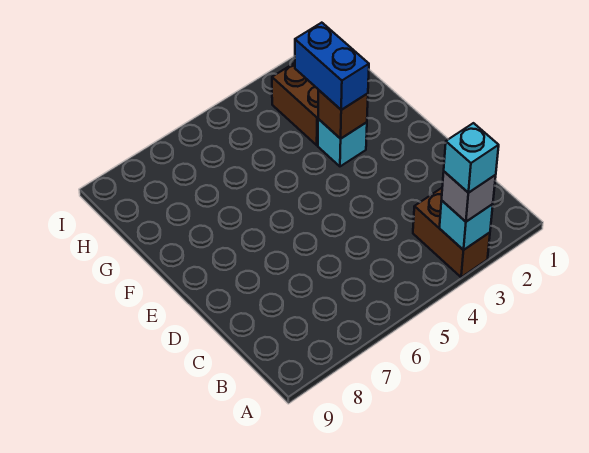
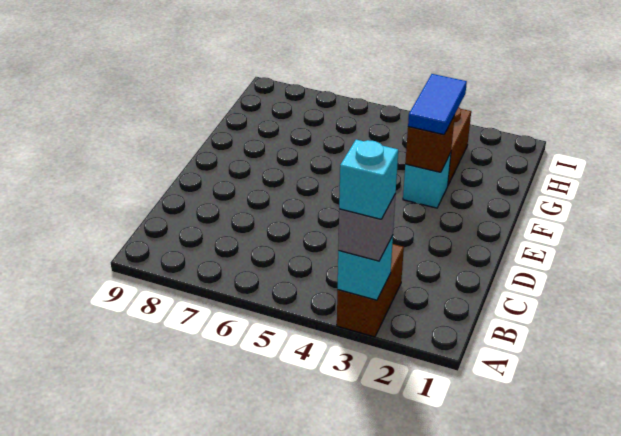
blue brick F3:G3 level 3 -> blue tile F3:G3 level 3

